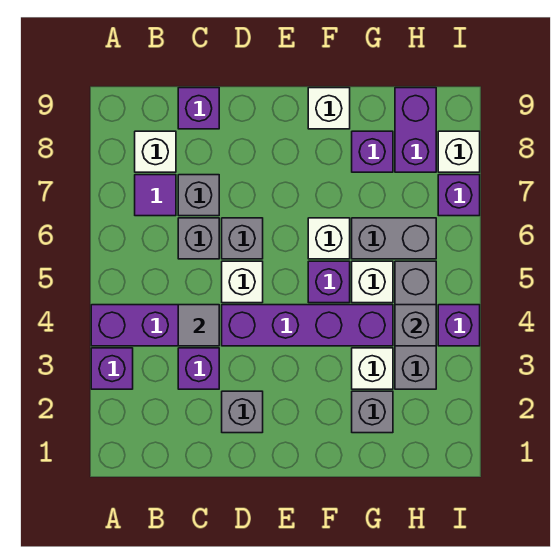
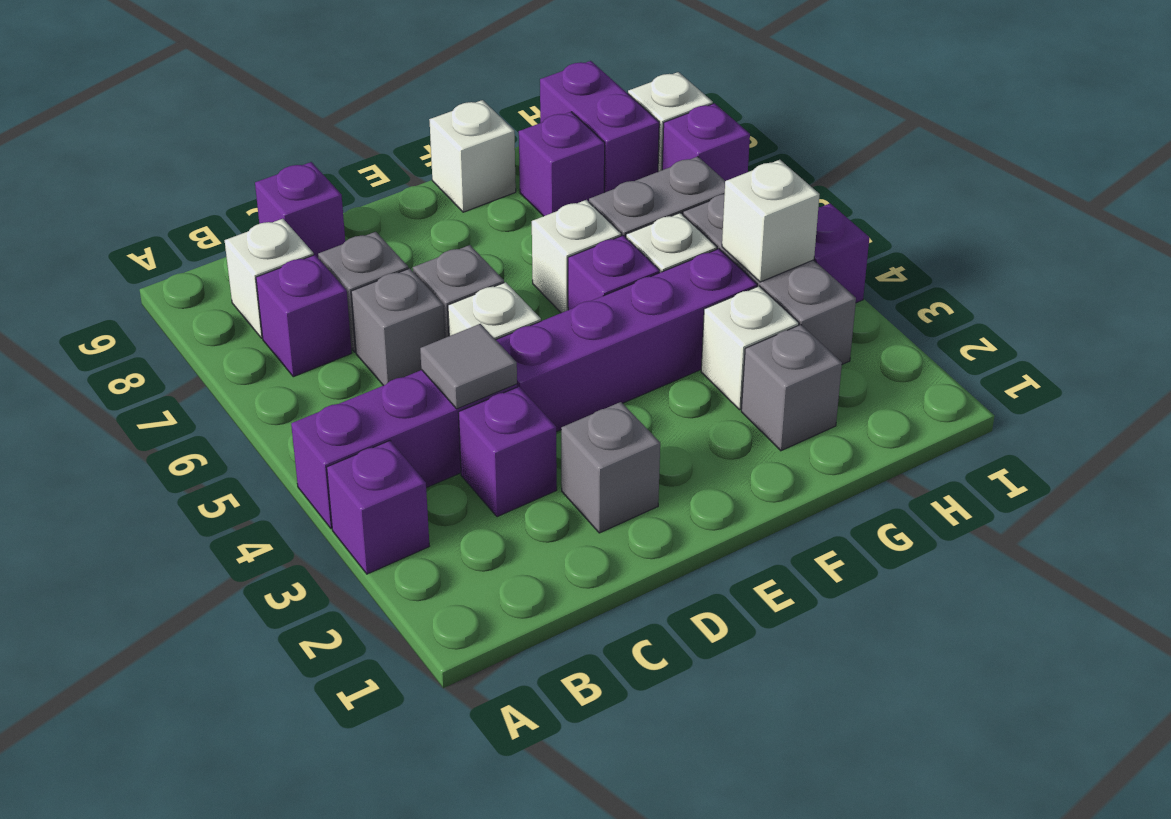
purple tile B7 level 1 -> purple brick B7 level 1
grey brick H4 level 2 -> white brick H4 level 2

